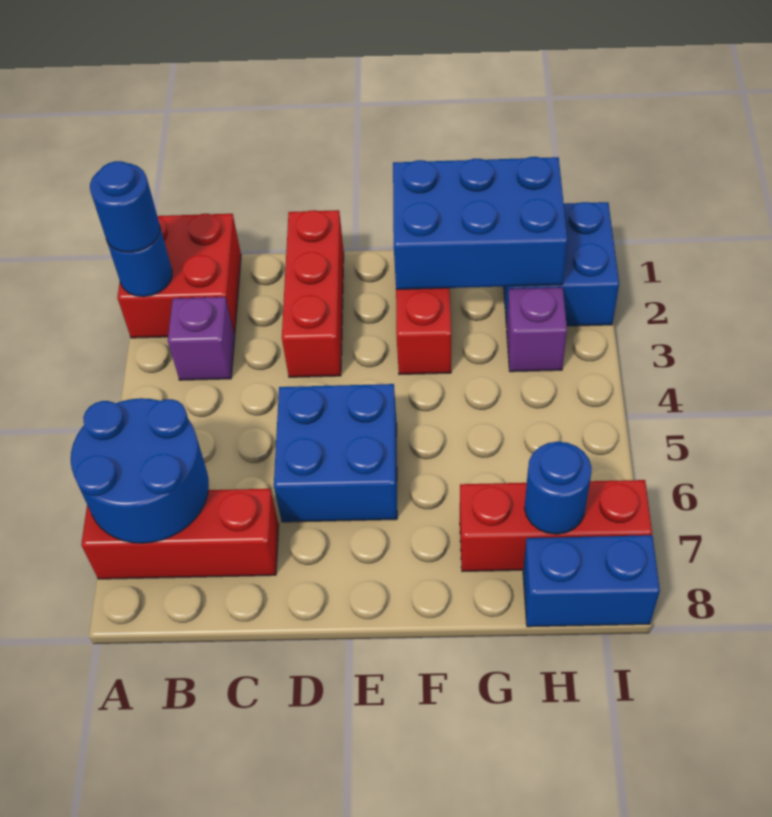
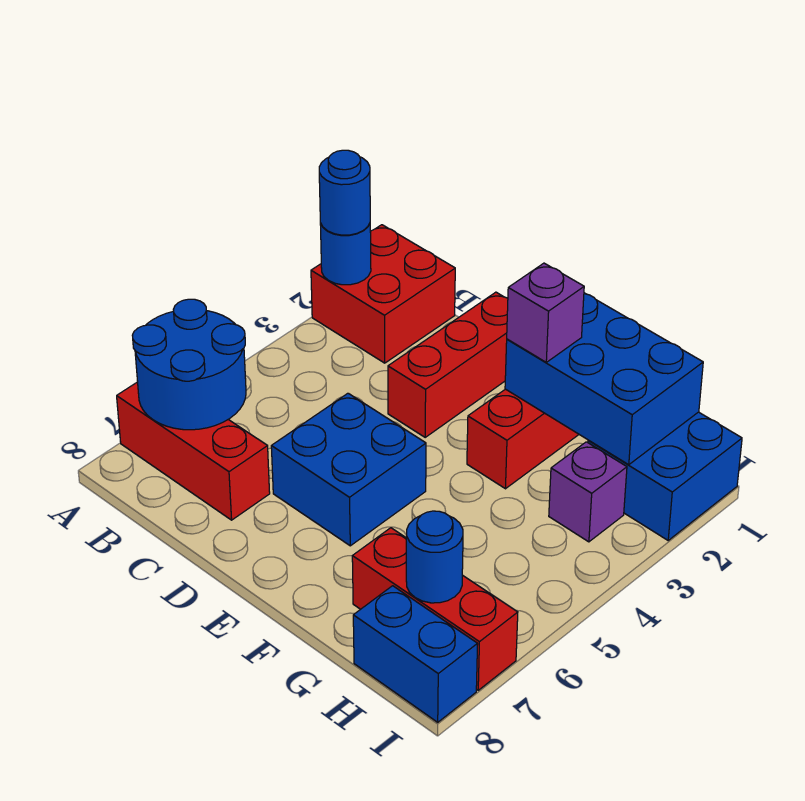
purple brick B3 level 1 -> purple brick F2 level 3

